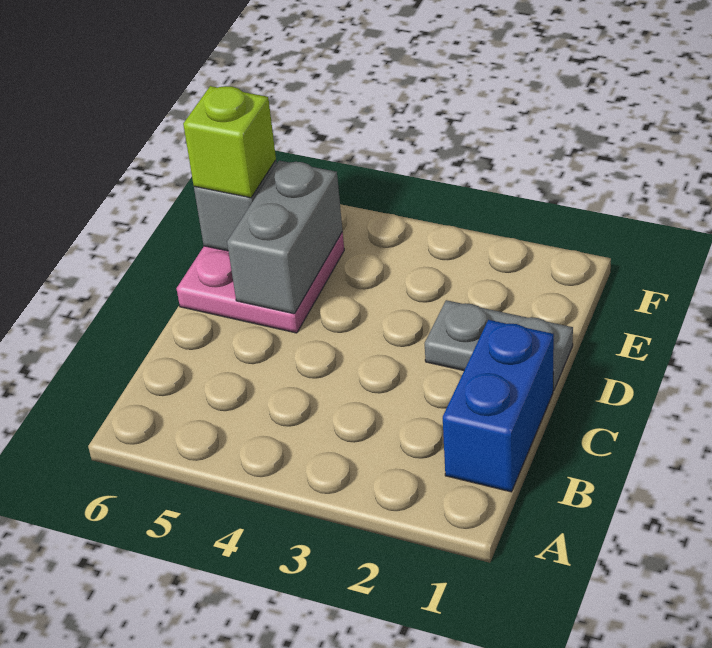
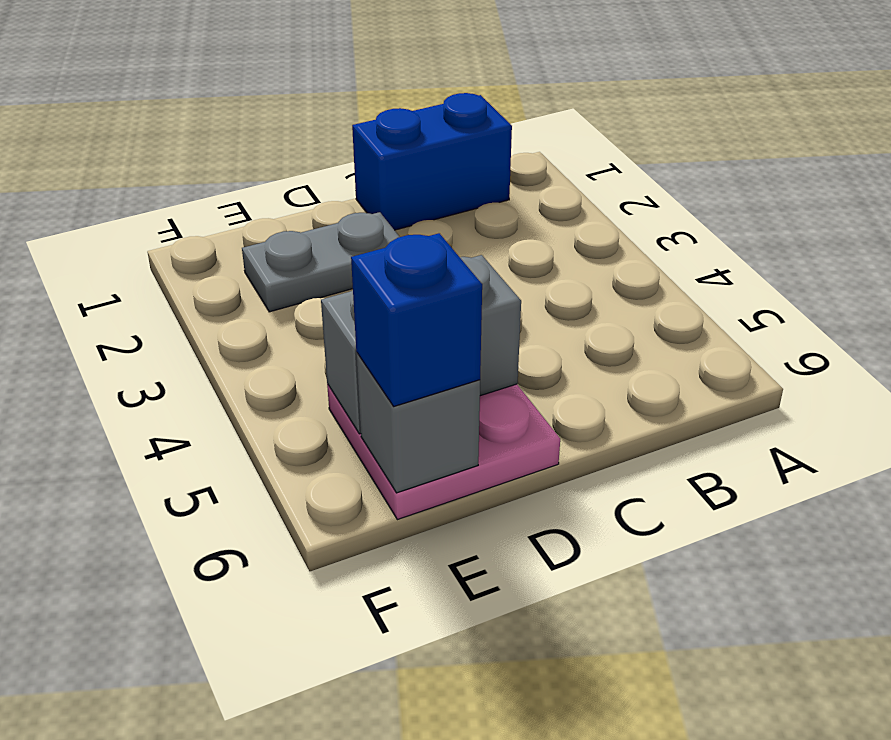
grey plate D1:D2 level 1 -> grey plate D2:E2 level 1
lime brick E6 level 3 -> blue brick E6 level 3

